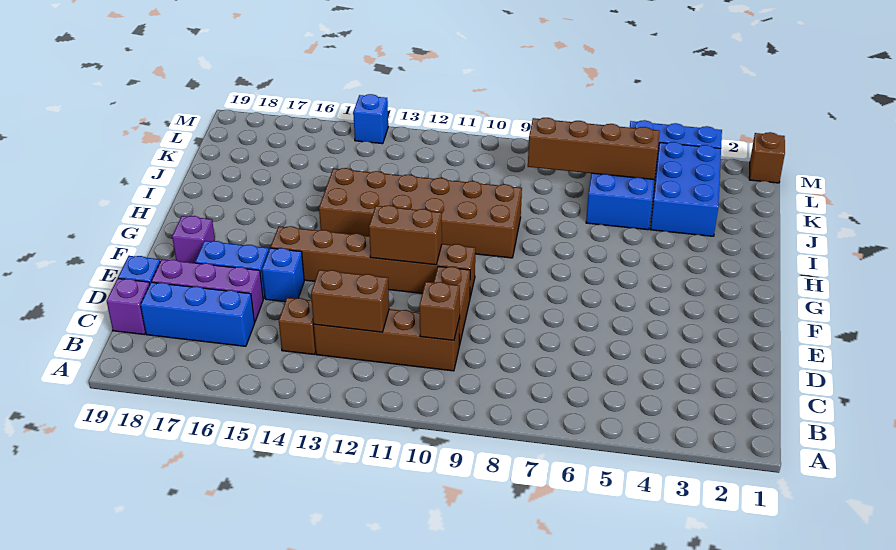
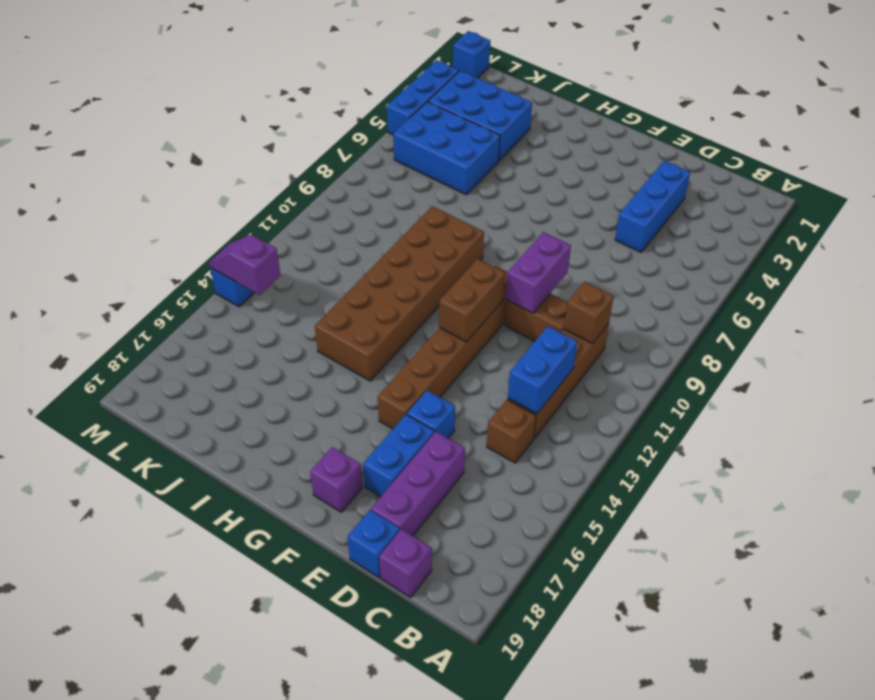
brown brick C12:C13 level 2 -> blue brick C12:C13 level 2
blue brick C16:C18 level 1 -> blue brick D3:D5 level 1
none -> purple brick E9:E10 level 2
brown brick K5:K8 level 2 -> none
none -> purple slope L14:M14 level 2 top L
brown brick M1 level 1 -> blue brick M1 level 1

